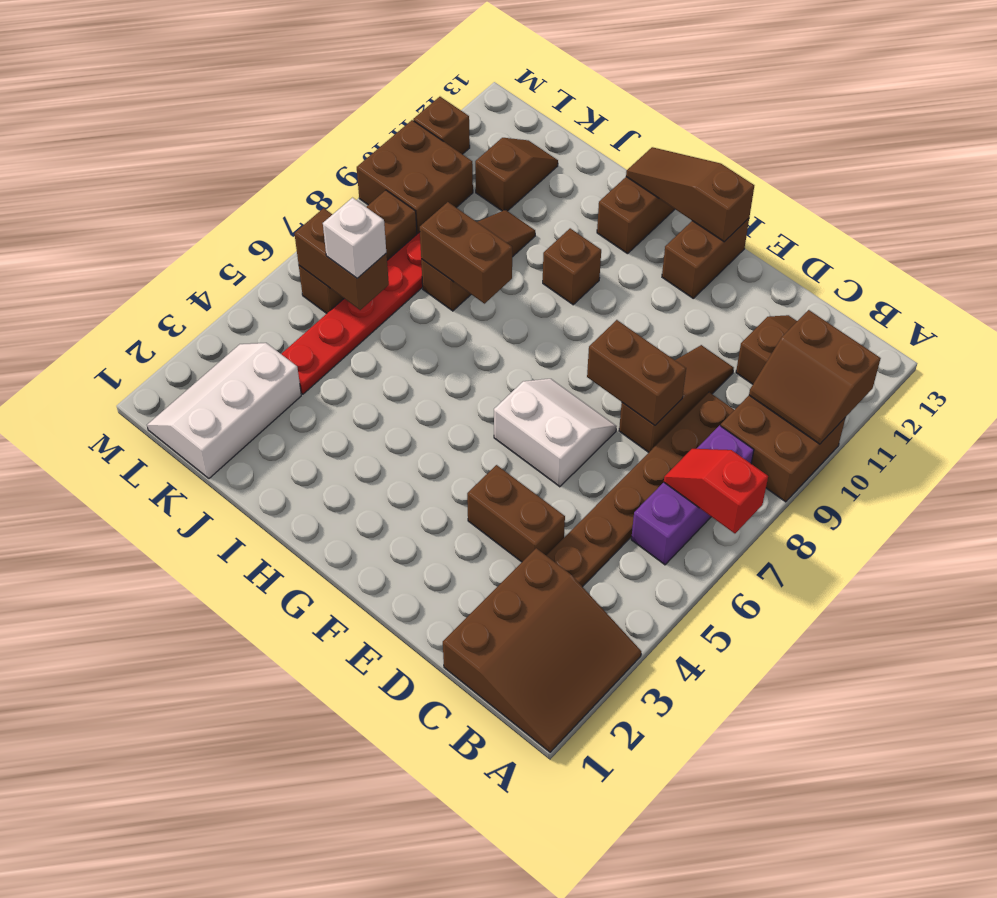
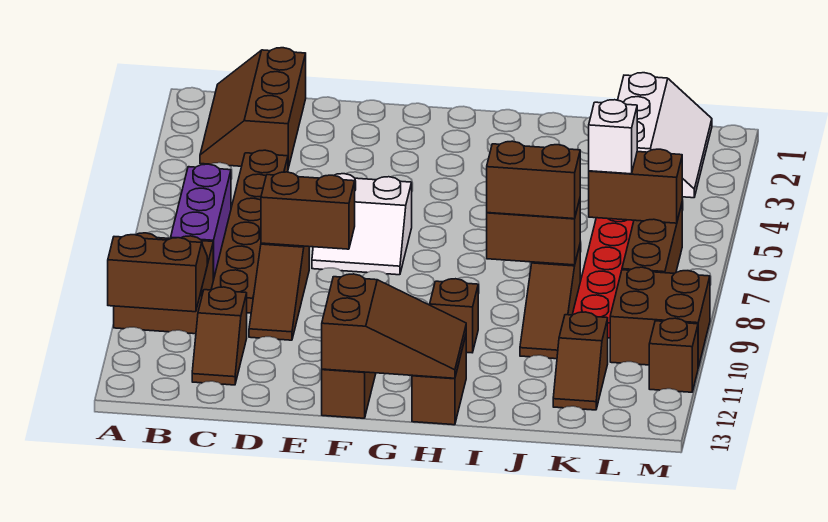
brown slope A1:C3 level 1 top C -> brown slope B1:C3 level 1 top C
red slope A7:B7 level 2 top A -> none
brown brick D4:E4 level 1 -> brown brick I8:J8 level 3
brown slope F13:H13 level 2 top F -> brown slope F12:H13 level 2 top F

